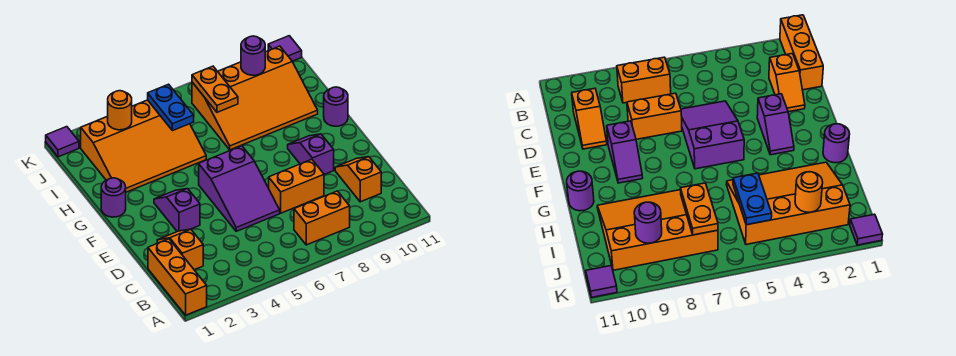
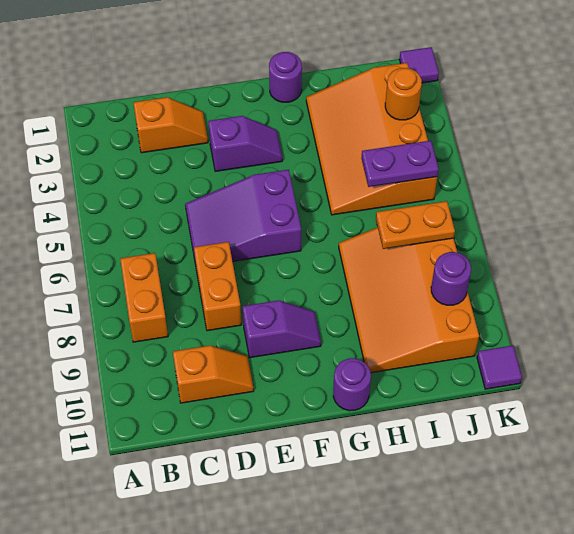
orange brick A1:C1 level 1 -> none
blue plate I5:J5 level 2 -> purple plate I5:J5 level 2

